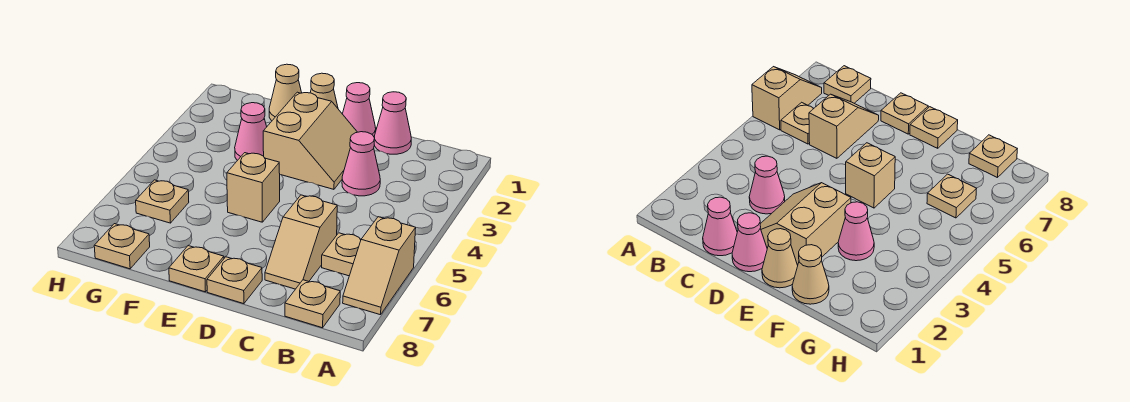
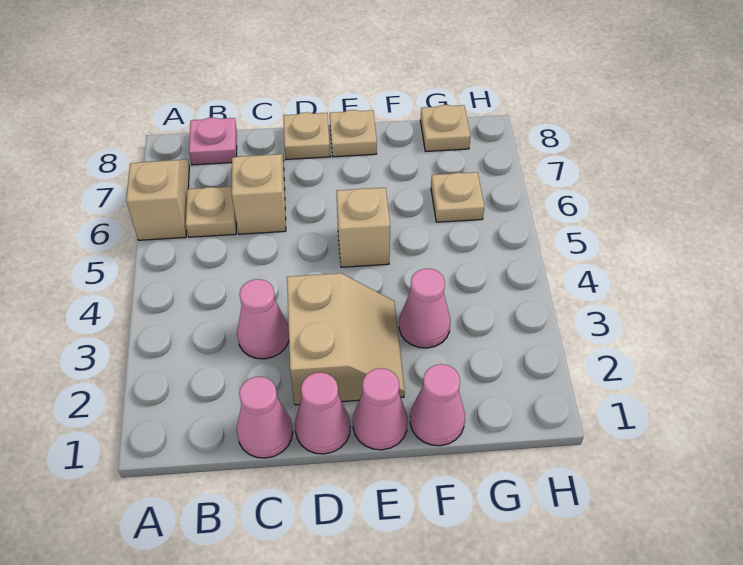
tan plate B8 level 1 -> pink plate B8 level 1
tan slope D2:E3 level 1 top E -> tan slope D2:E3 level 1 top D
tan cone E1 level 1 -> pink cone E1 level 1
tan cone F1 level 1 -> pink cone F1 level 1

